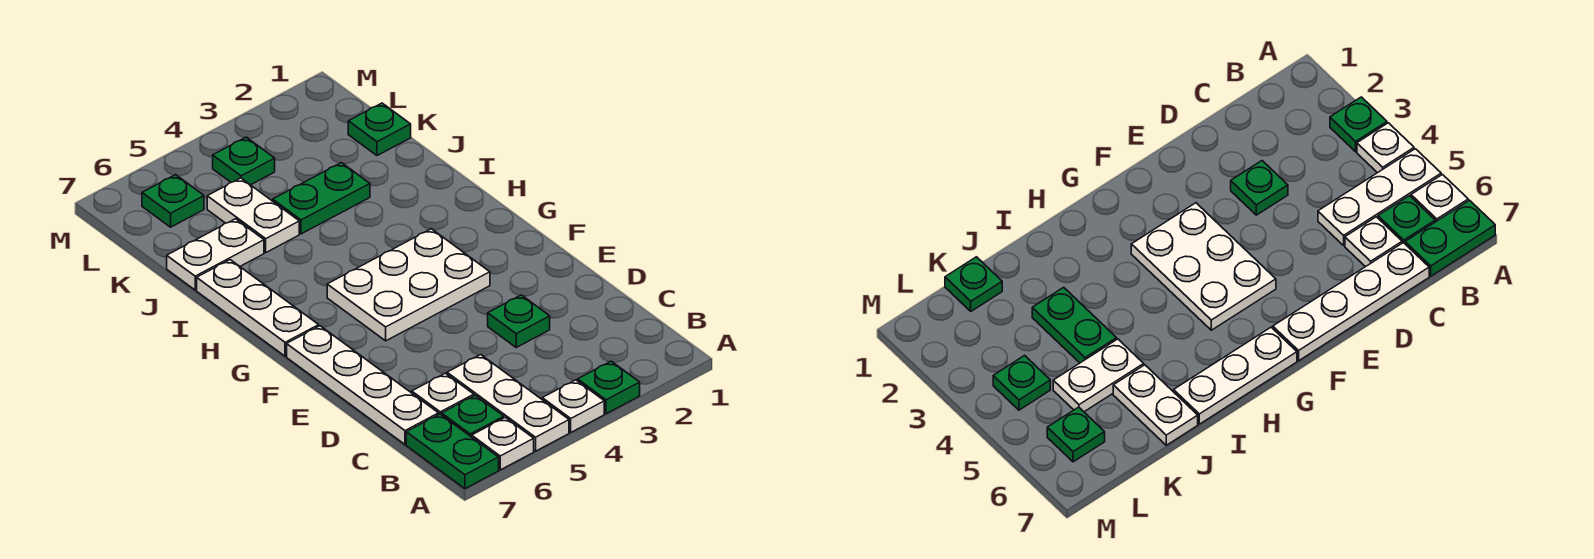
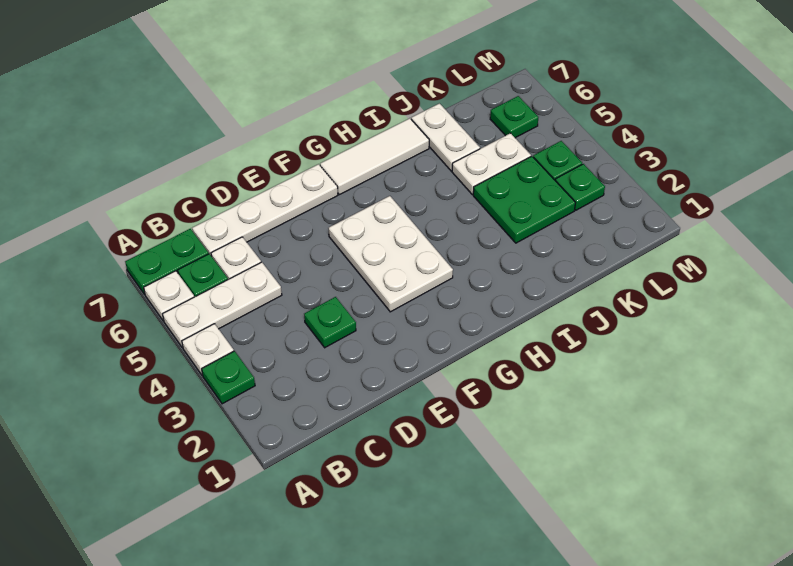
white plate G7:I7 level 1 -> white tile G7:I7 level 1
green plate J3:J4 level 1 -> green plate J3:K4 level 1
green plate K1 level 1 -> green plate L3 level 1

